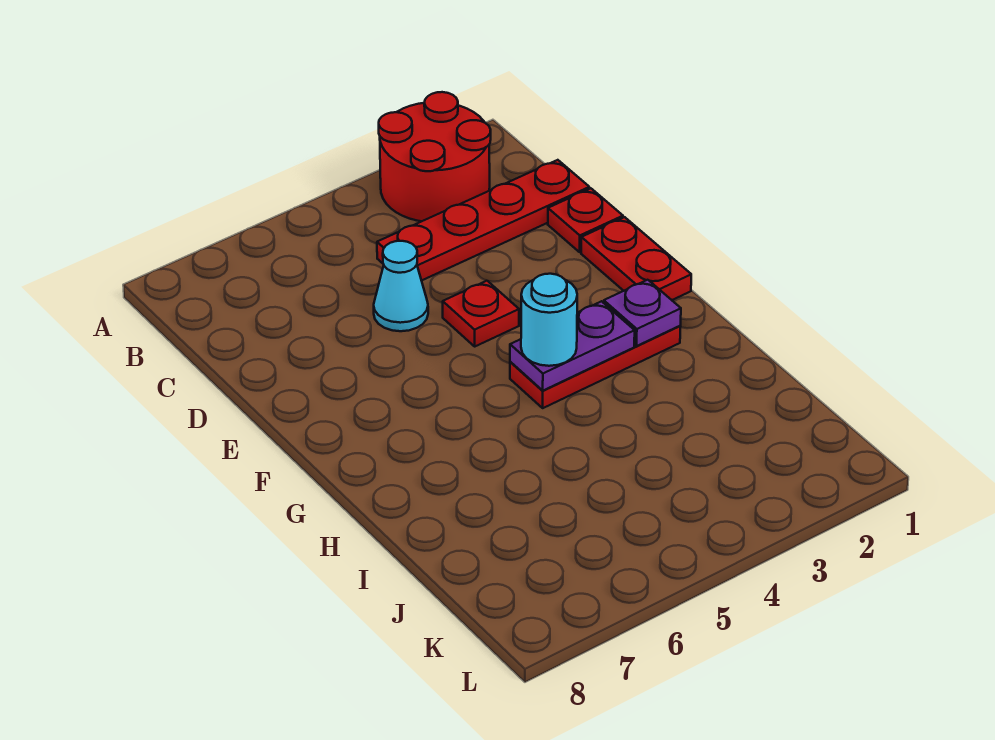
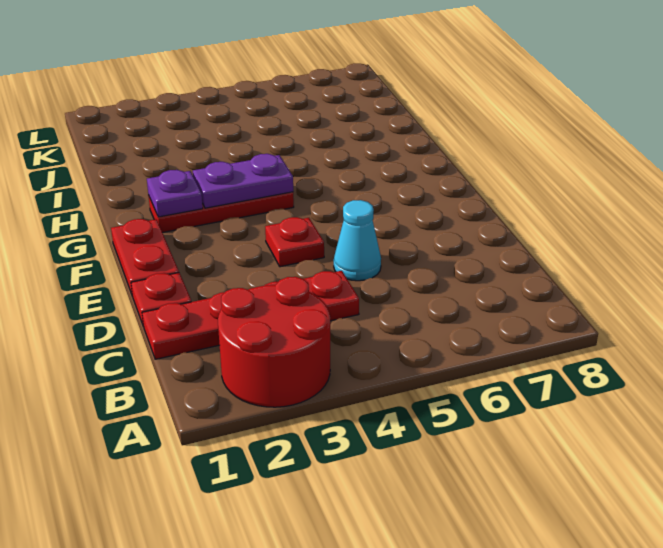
cyan round brick G4 level 3 -> none

